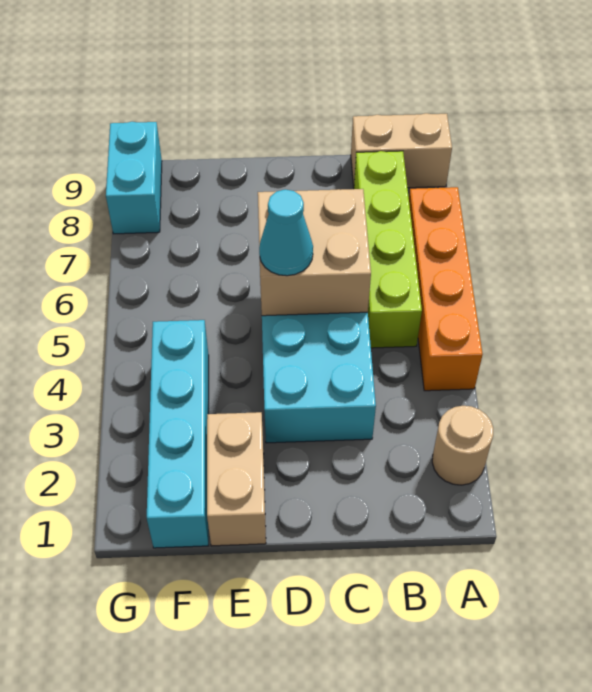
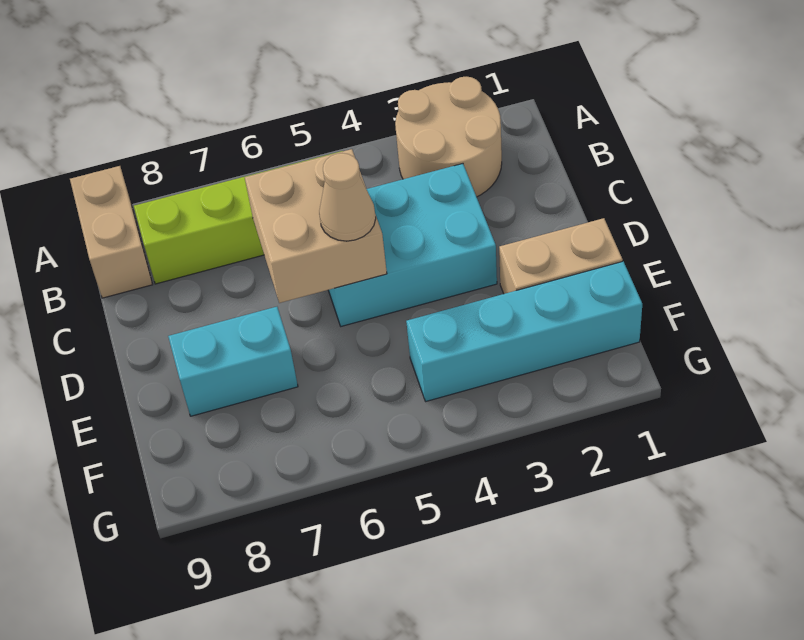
tan round brick A2 level 1 -> tan round brick A2:B3 level 1
orange brick A4:A7 level 1 -> none
cyan cone D5 level 3 -> tan cone D5 level 3
cyan brick G8:G9 level 1 -> cyan brick E7:E8 level 1

